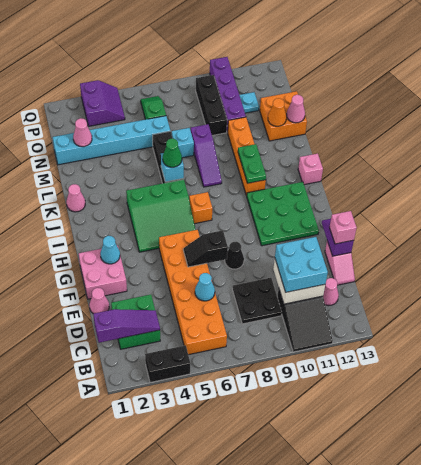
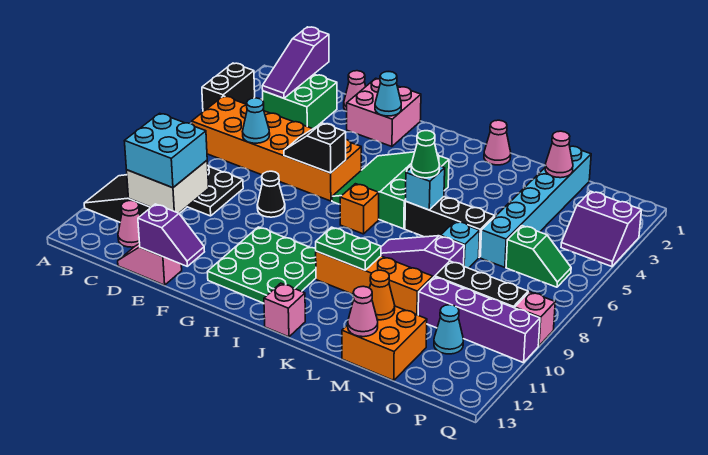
pink brick E13 level 3 -> pink brick Q9 level 1
black slope F6:F7 level 2 top 7 -> black slope F6:G6 level 2 top G
cyan plate O11 level 1 -> cyan cone O11 level 1

